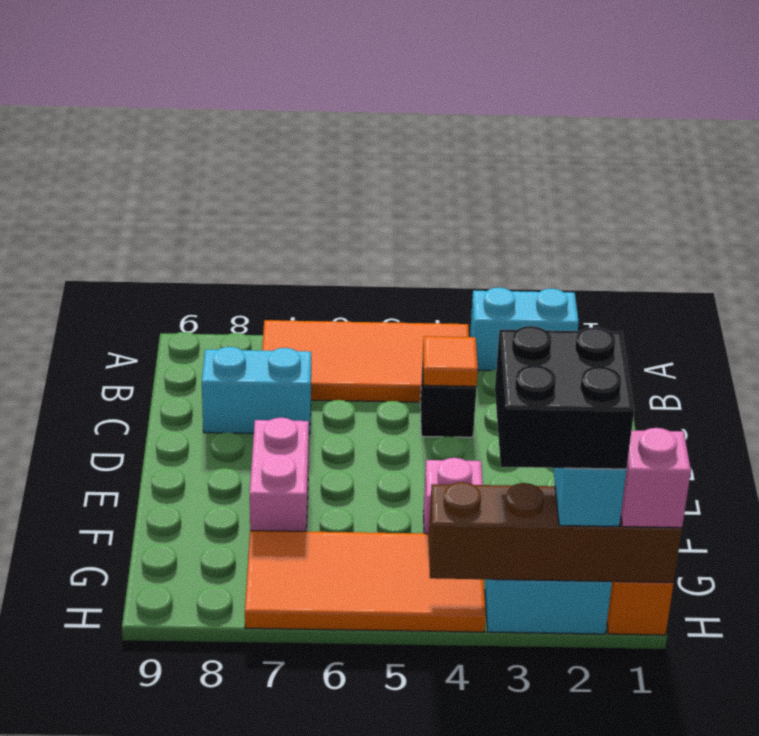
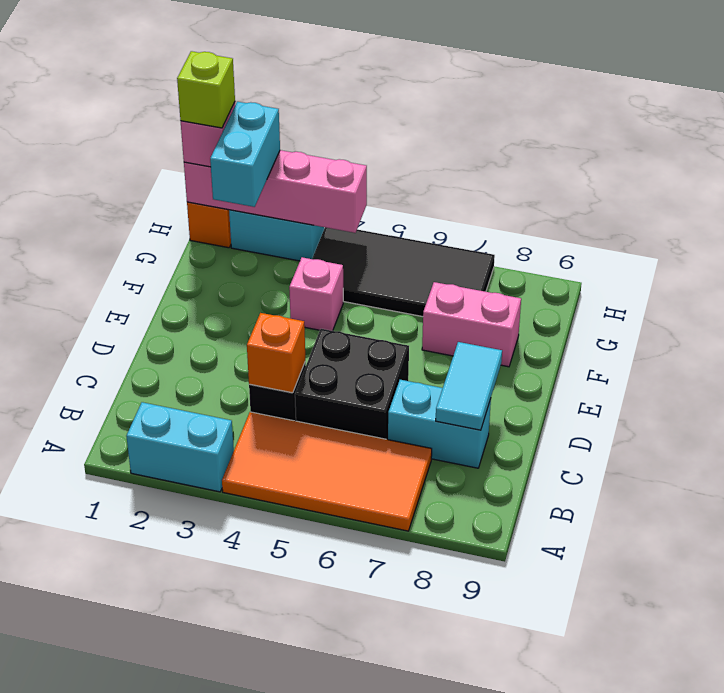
orange tile C4 level 2 -> orange brick C4 level 2
none -> cyan tile C8:D8 level 2
pink brick E7:F7 level 1 -> pink brick F7:F8 level 1
black brick G2:H3 level 4 -> black brick C5:D6 level 1
orange tile G4:H7 level 1 -> black tile G4:H7 level 1
brown brick H1:H4 level 2 -> pink brick H1:H4 level 2
none -> lime brick H1 level 4

